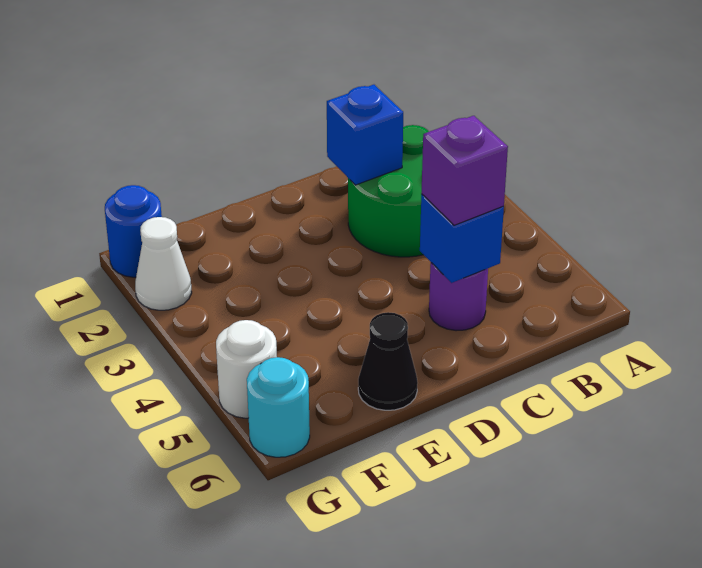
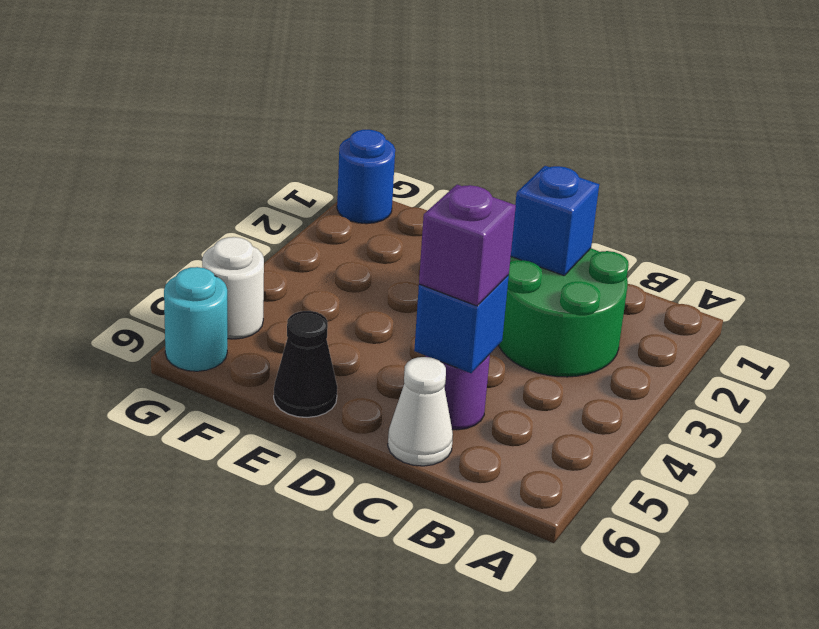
white cone G2 level 1 -> white cone C6 level 1

